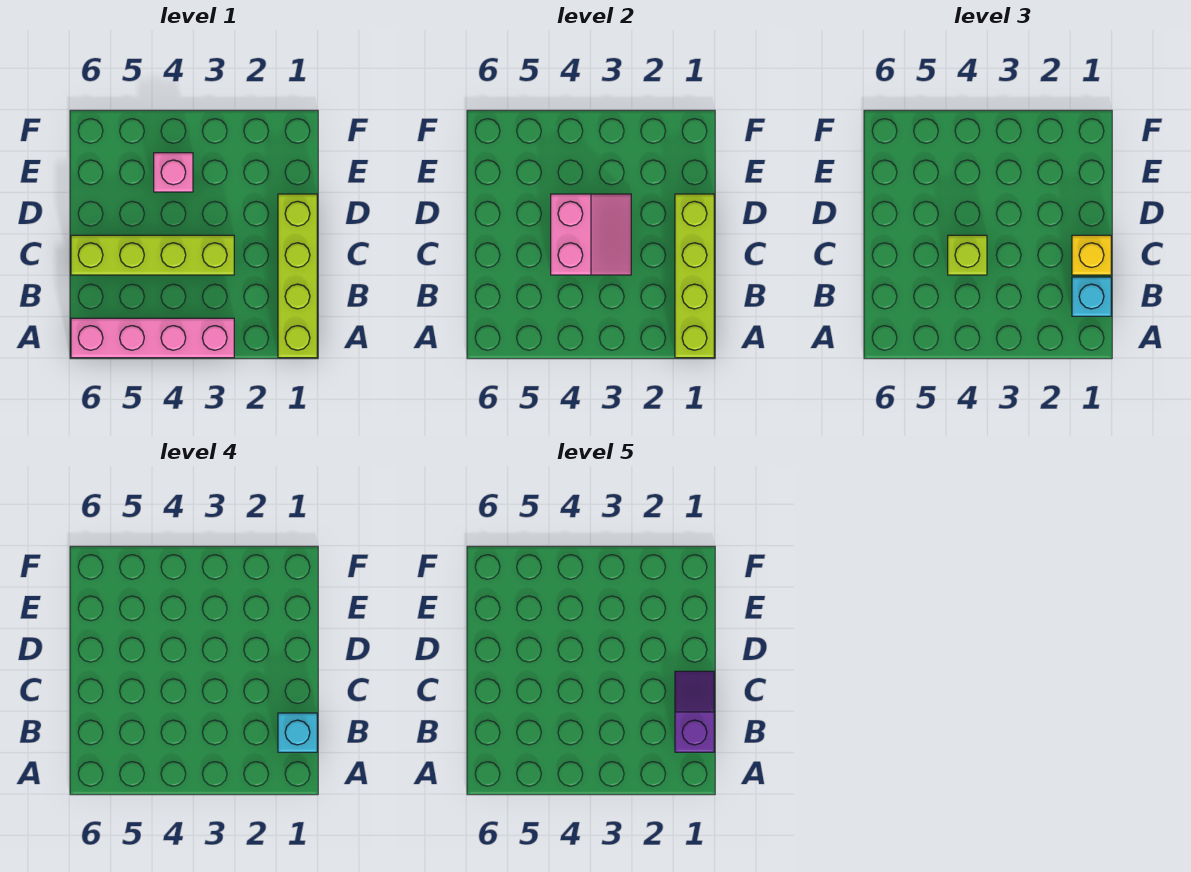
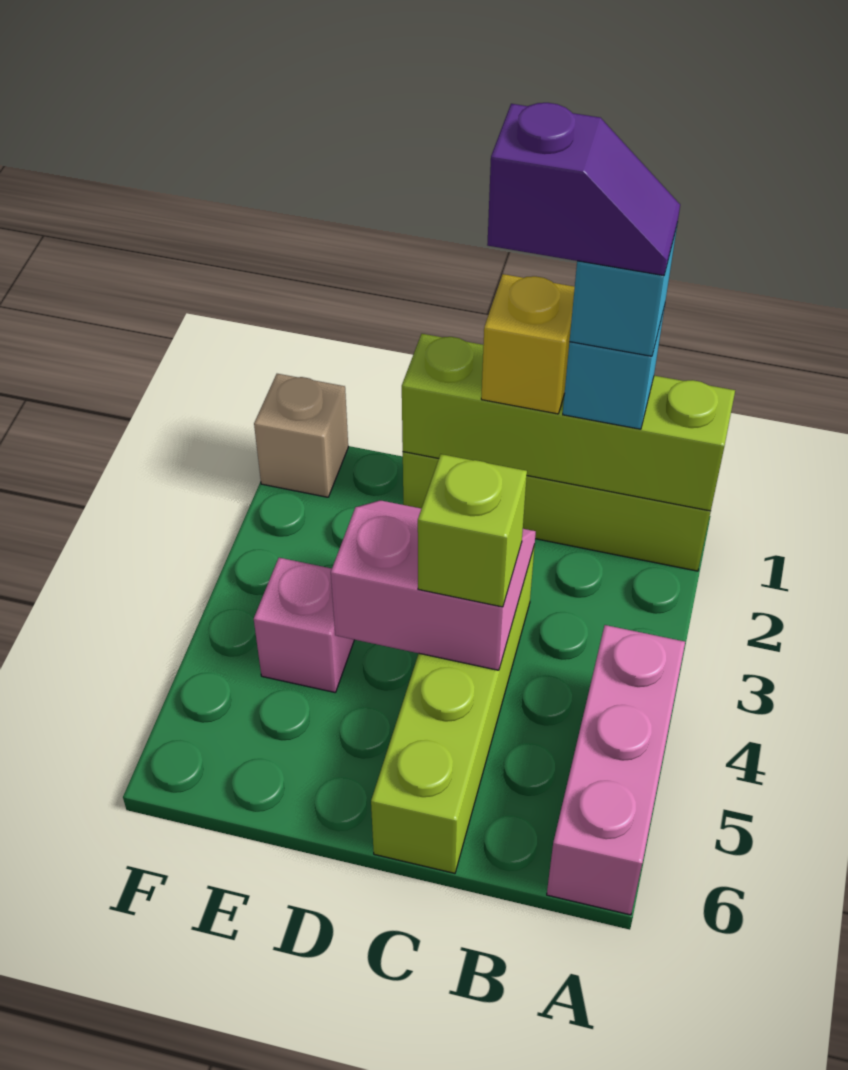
pink brick A3:A6 level 1 -> pink brick A4:A6 level 1
purple slope B1:C1 level 5 top B -> purple slope B1:C1 level 5 top C
none -> tan brick F1 level 1

